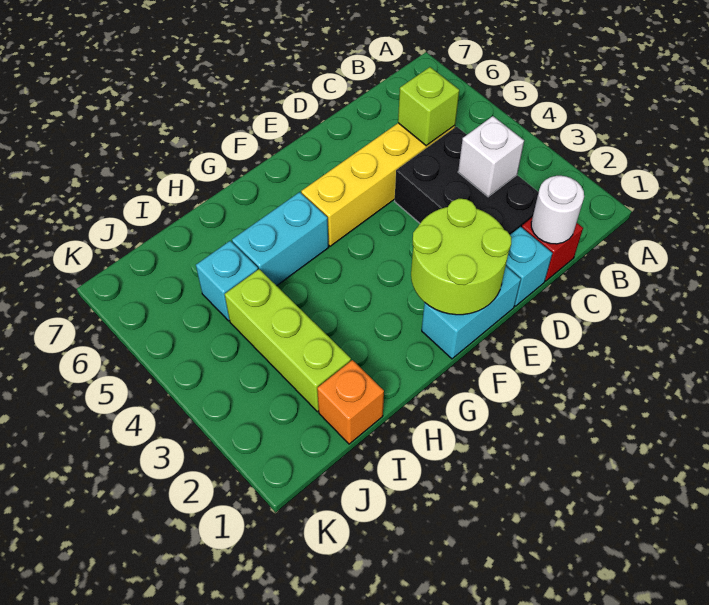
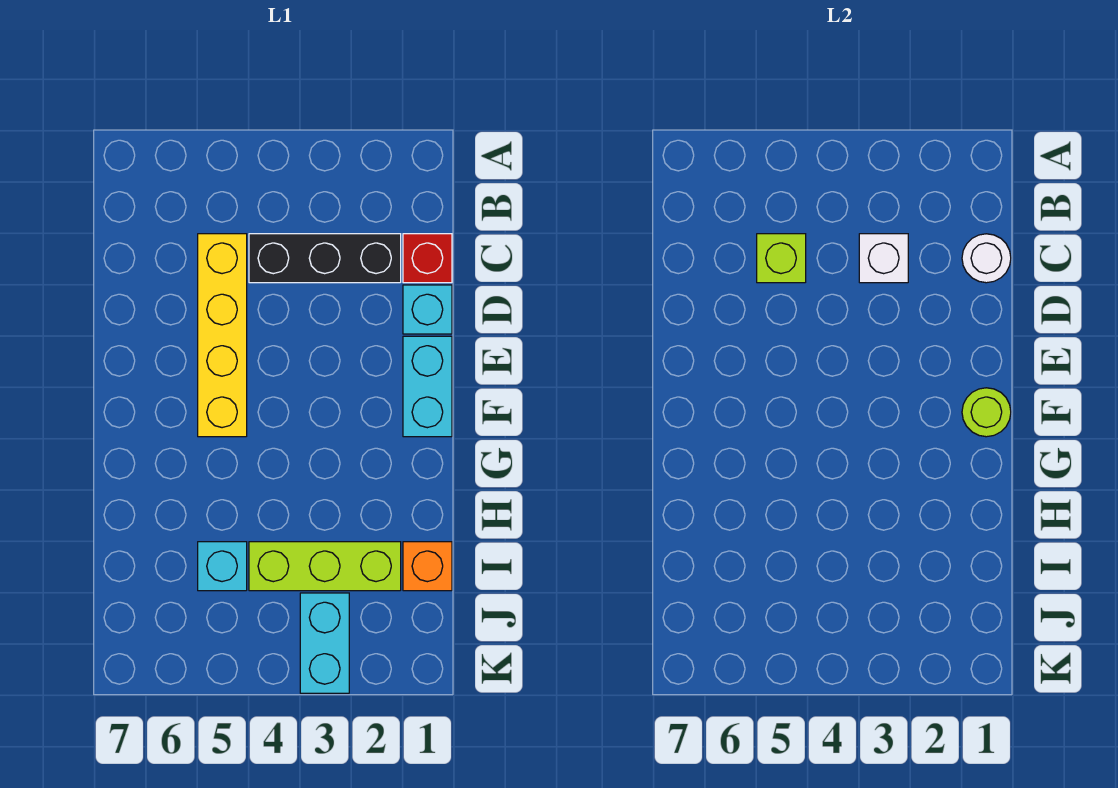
black brick C2:D4 level 1 -> black brick C2:C4 level 1
lime round brick E1:F2 level 2 -> lime round brick F1 level 2
cyan brick G5:H5 level 1 -> cyan brick J3:K3 level 1

